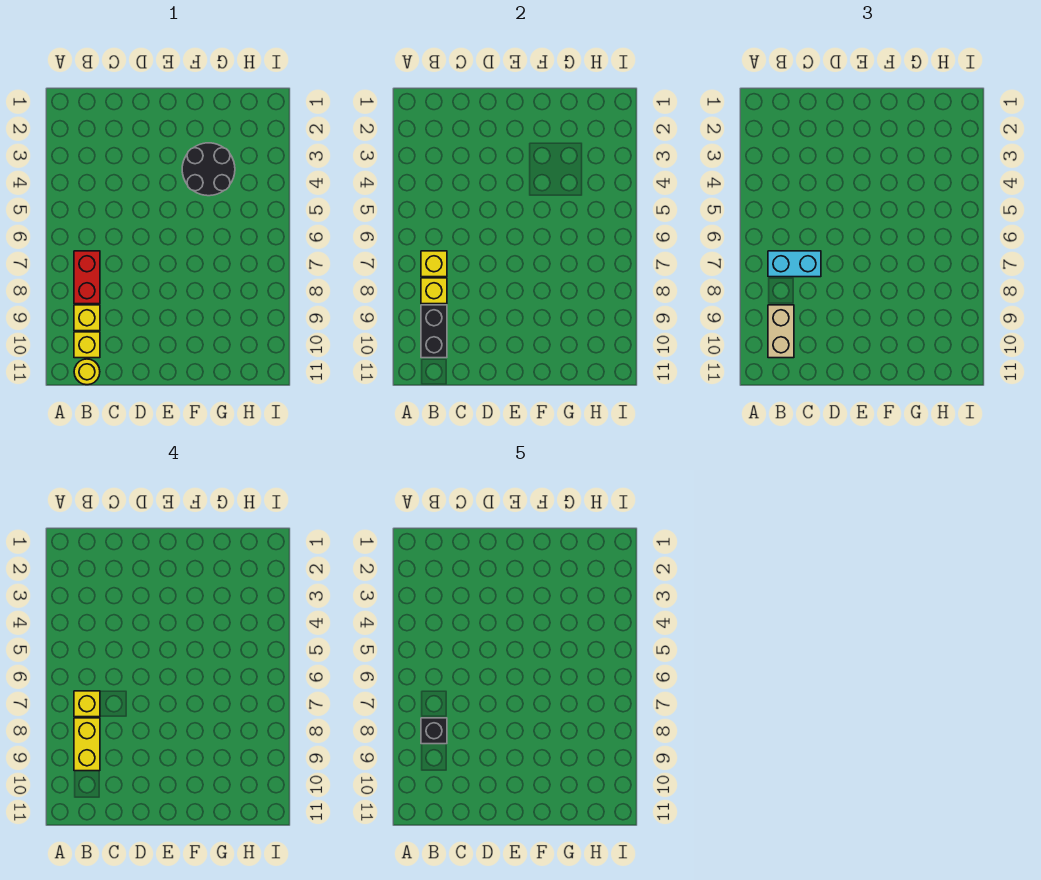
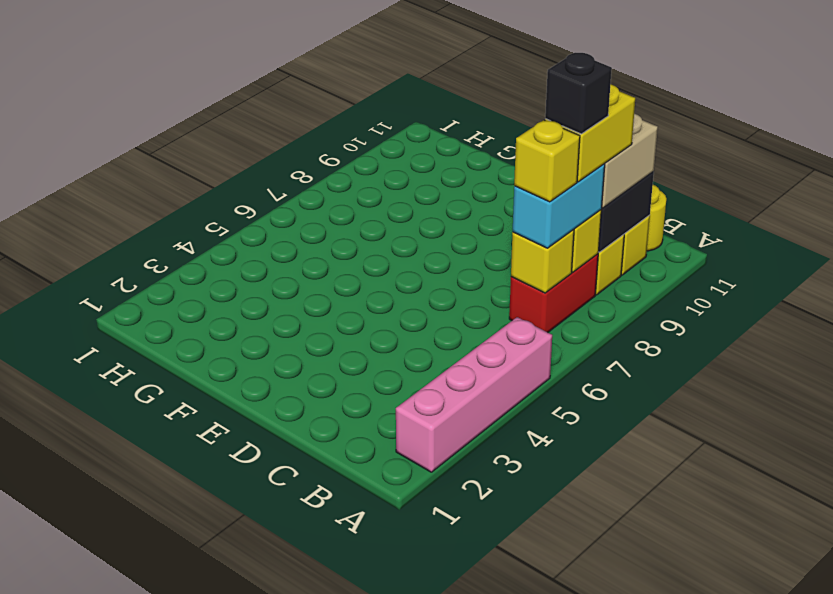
none -> pink brick A2:A5 level 1
cyan brick B7:C7 level 3 -> cyan brick B7:B8 level 3
black round brick F3:G4 level 1 -> none

